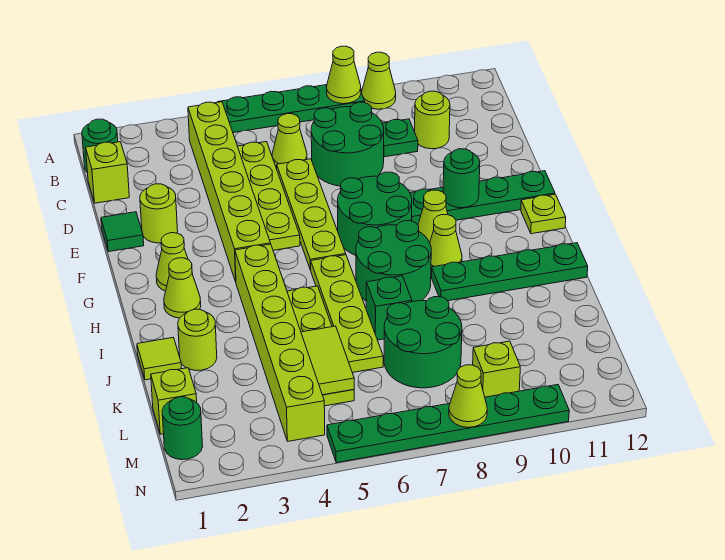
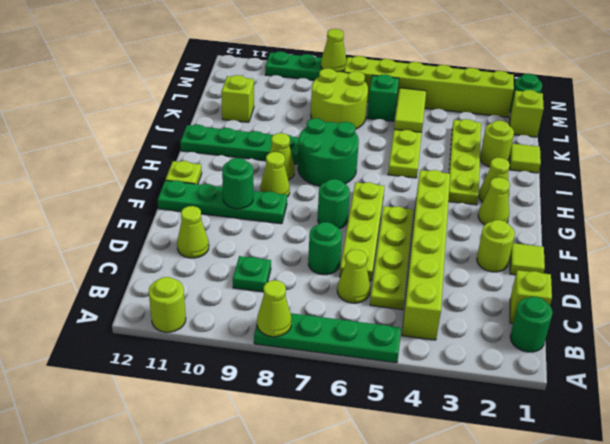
lime cone A9 level 1 -> lime cone D11 level 1
green round brick C7:D8 level 1 -> green round brick D7 level 1
lime round brick C10 level 1 -> lime round brick A11 level 1
green tile E1 level 1 -> lime tile E1 level 1
green round brick F7:G8 level 1 -> green round brick F7 level 1
lime brick H4:M4 level 1 -> lime brick M2:M7 level 1
lime plate H6:K6 level 1 -> lime plate H3:K3 level 1
green brick J7 level 1 -> green brick L6 level 1
green round brick K7:L8 level 1 -> lime round brick K7:L8 level 1
lime brick M9 level 1 -> lime brick K11 level 1

